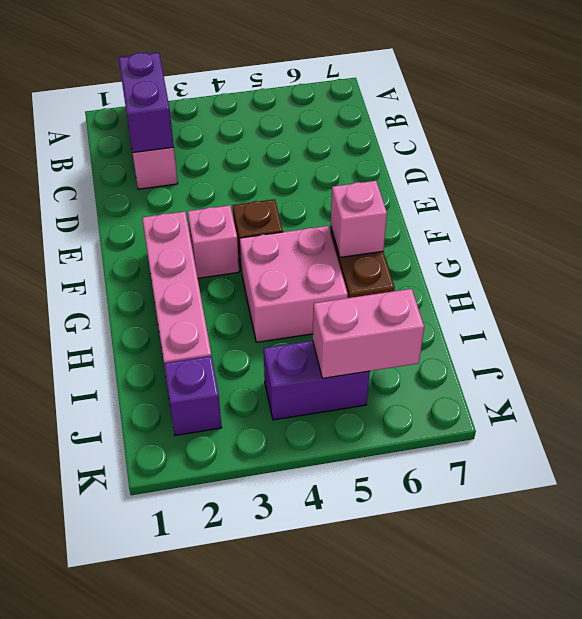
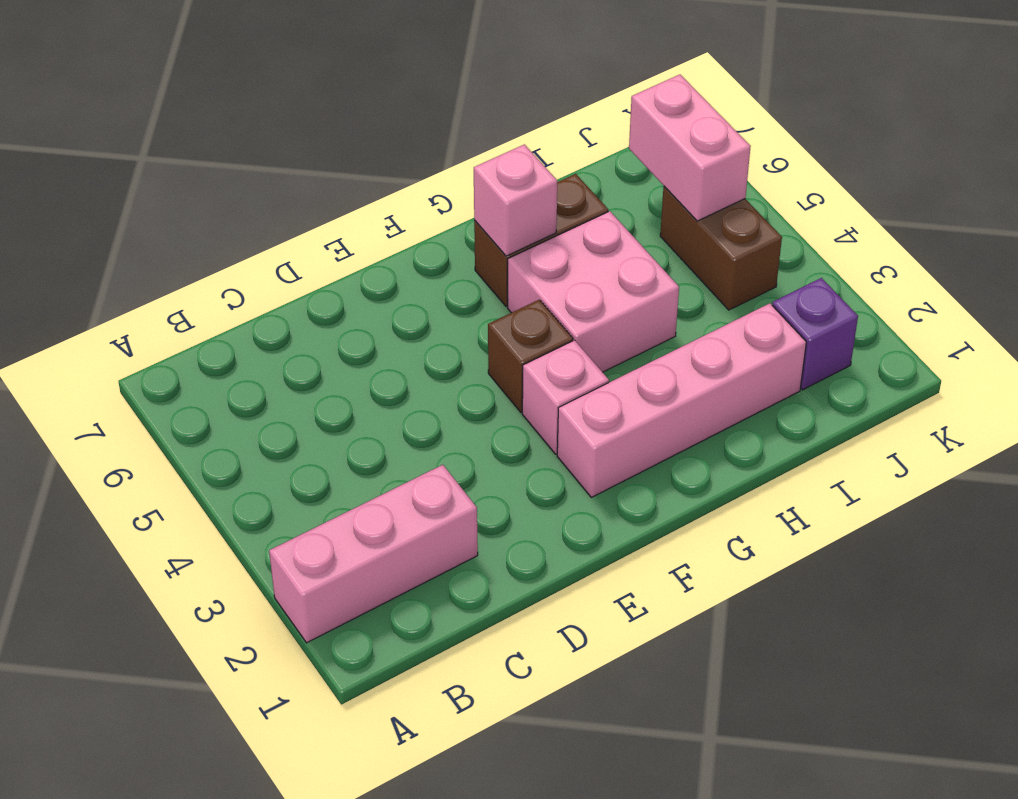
purple brick B2:C2 level 2 -> none
purple brick J4:J5 level 1 -> brown brick J4:J5 level 1

